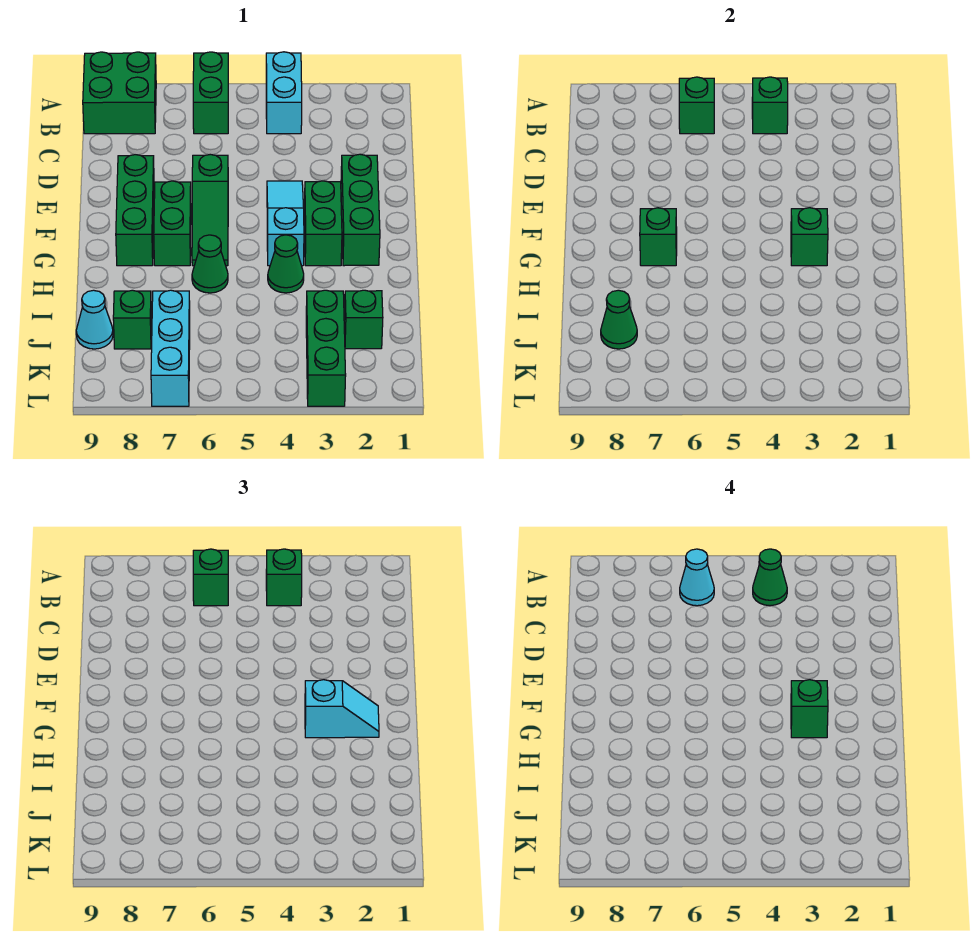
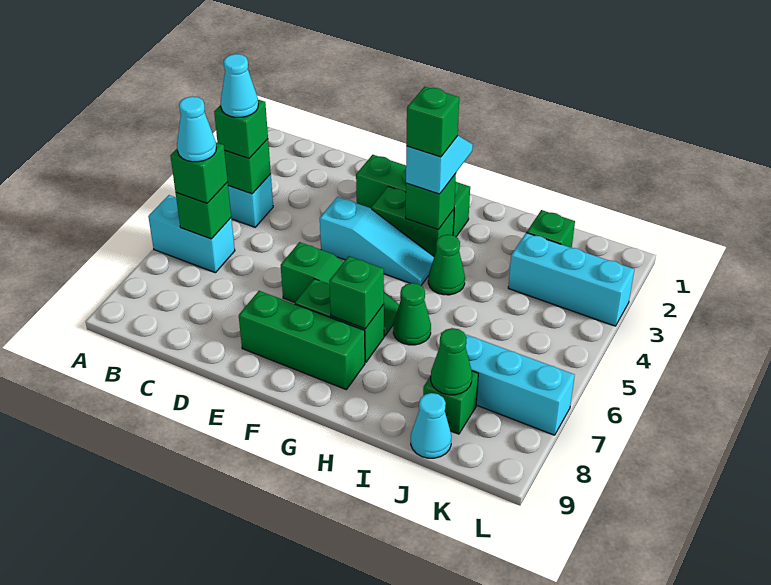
green brick A6:B6 level 1 -> cyan brick A6:B6 level 1
green brick A8:B9 level 1 -> none
green cone B4 level 4 -> cyan cone B4 level 4
cyan slope E4:G4 level 1 top G -> cyan slope E4:G4 level 1 top E
green brick J3:L3 level 1 -> cyan brick J3:L3 level 1

